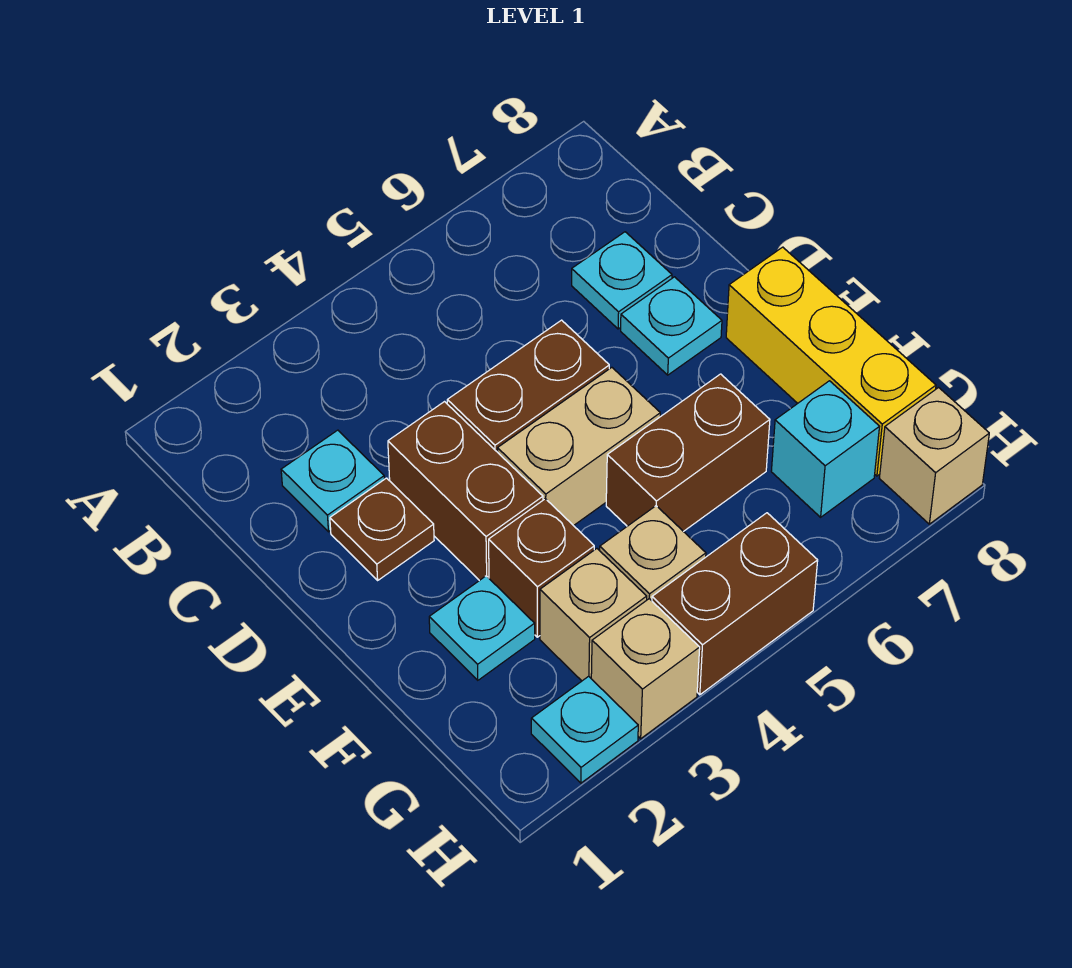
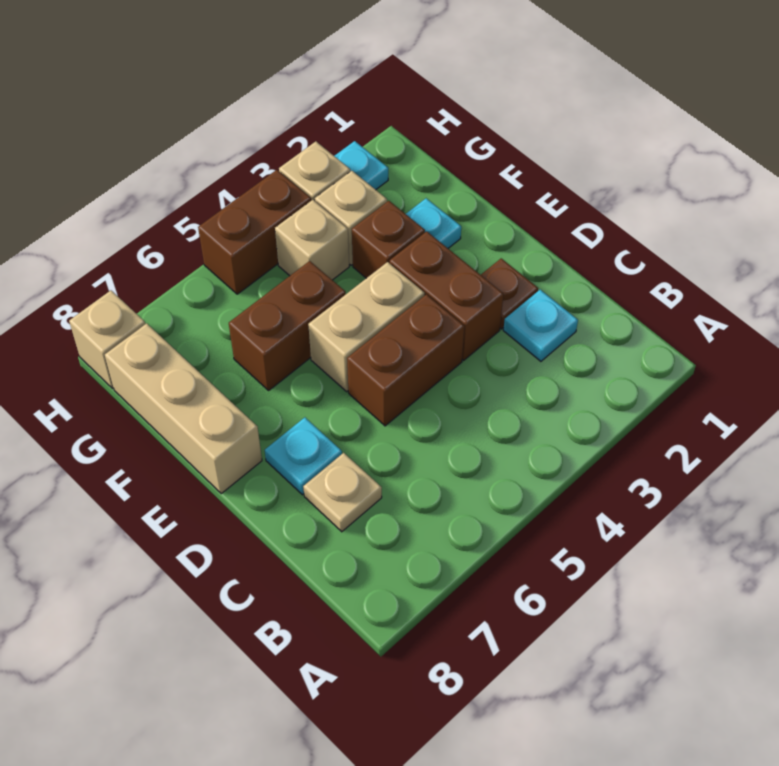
cyan plate C7 level 1 -> tan plate C7 level 1
yellow brick E8:G8 level 1 -> tan brick E8:G8 level 1
cyan brick G7 level 1 -> none

